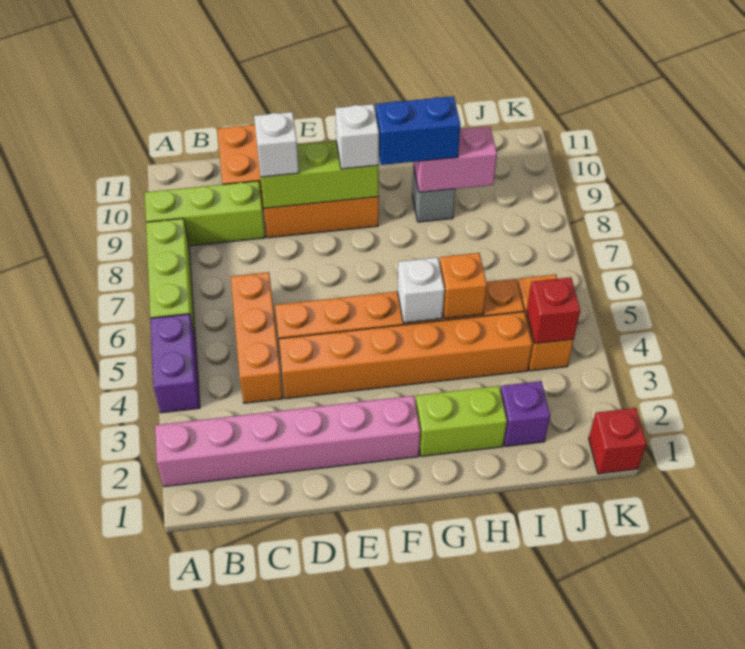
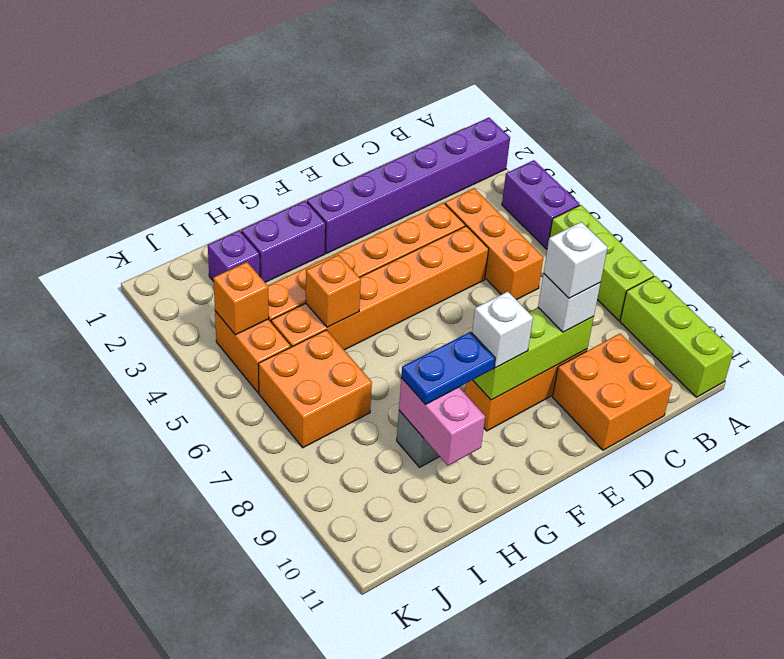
pink brick A2:F2 level 1 -> purple brick A2:F2 level 1
lime brick A9:C9 level 1 -> lime brick A9:A11 level 1
lime brick G2:H2 level 1 -> purple brick G2:H2 level 1
white brick G5 level 2 -> white brick D9 level 4
blue brick G9:H9 level 3 -> blue plate G9:H9 level 3
pink brick H9:I9 level 2 -> pink brick H9:H10 level 2
none -> orange brick I6:J7 level 1
red brick J4 level 2 -> orange brick J4 level 2
red brick K1 level 1 -> none

